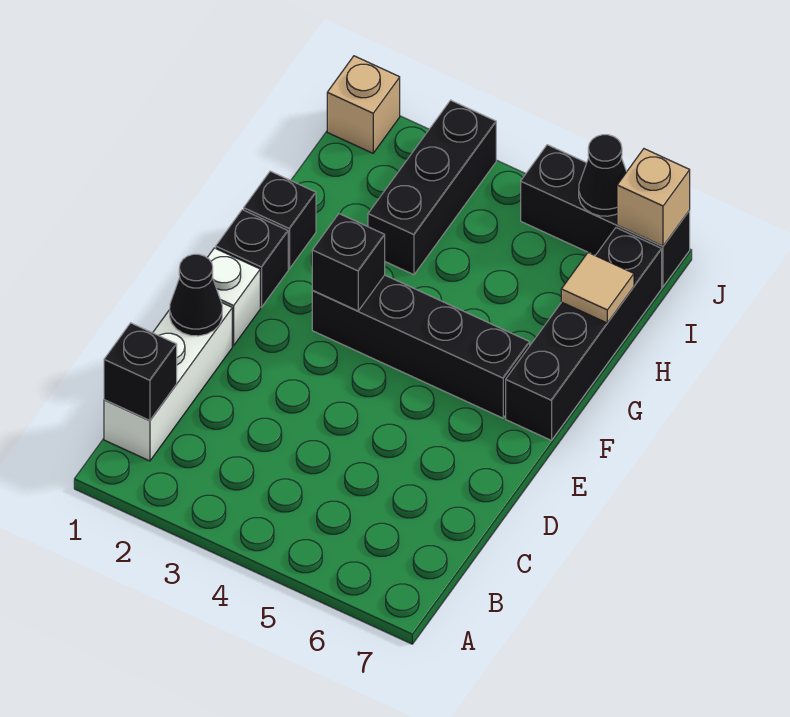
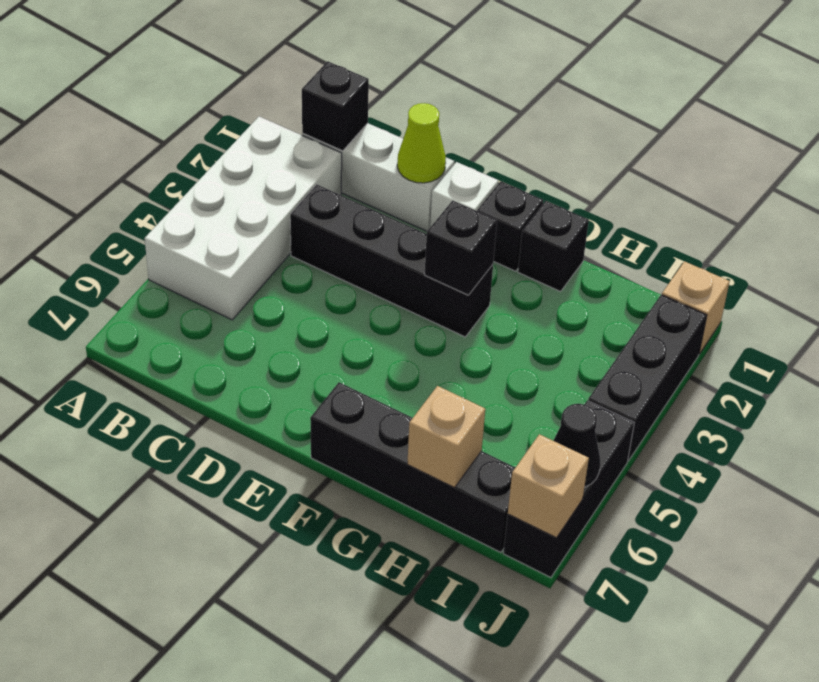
none -> white brick A2:B5 level 1
black cone D1 level 2 -> lime cone D1 level 2
black brick F3:F6 level 1 -> black brick C3:F3 level 1
black brick H3:J3 level 1 -> black brick J2:J4 level 1
tan tile H7 level 2 -> tan brick H7 level 2

